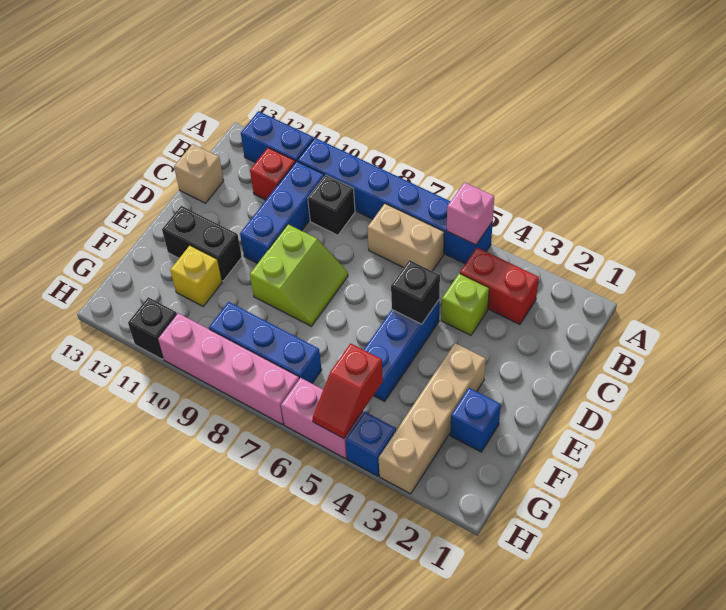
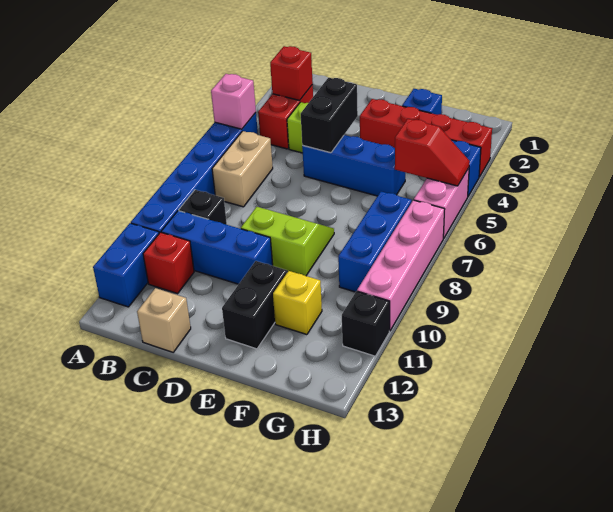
none -> red brick B3 level 2
black brick D5 level 2 -> black brick D4:D5 level 2
tan brick E3:H3 level 1 -> red brick E3:H3 level 1

